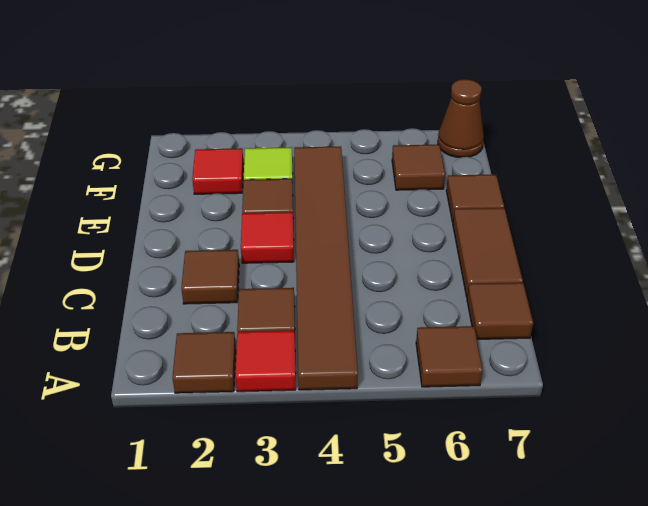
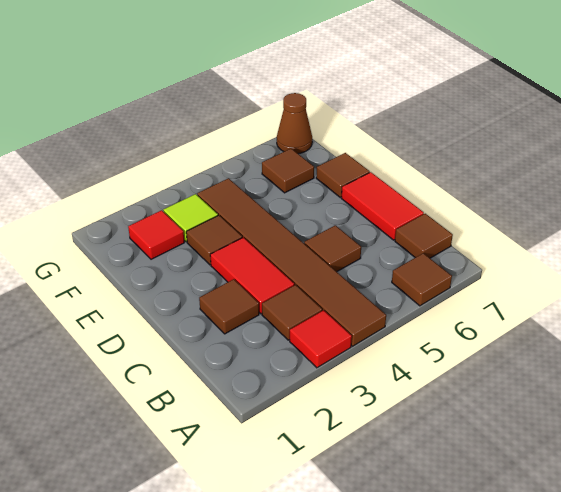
brown tile A2 level 1 -> brown tile C5 level 1
brown tile C7:D7 level 1 -> red tile C7:D7 level 1
red tile D3 level 1 -> red tile C3:D3 level 1

